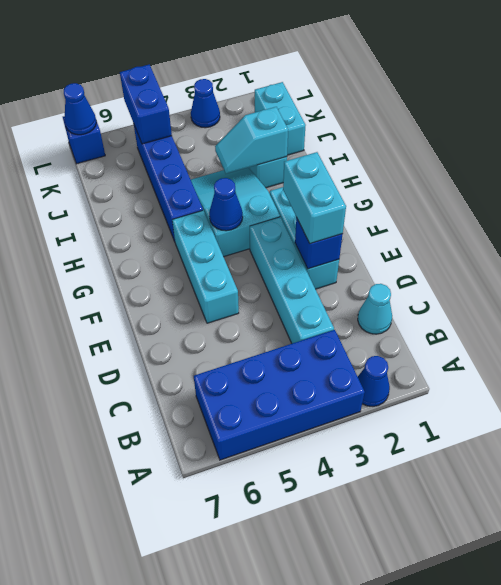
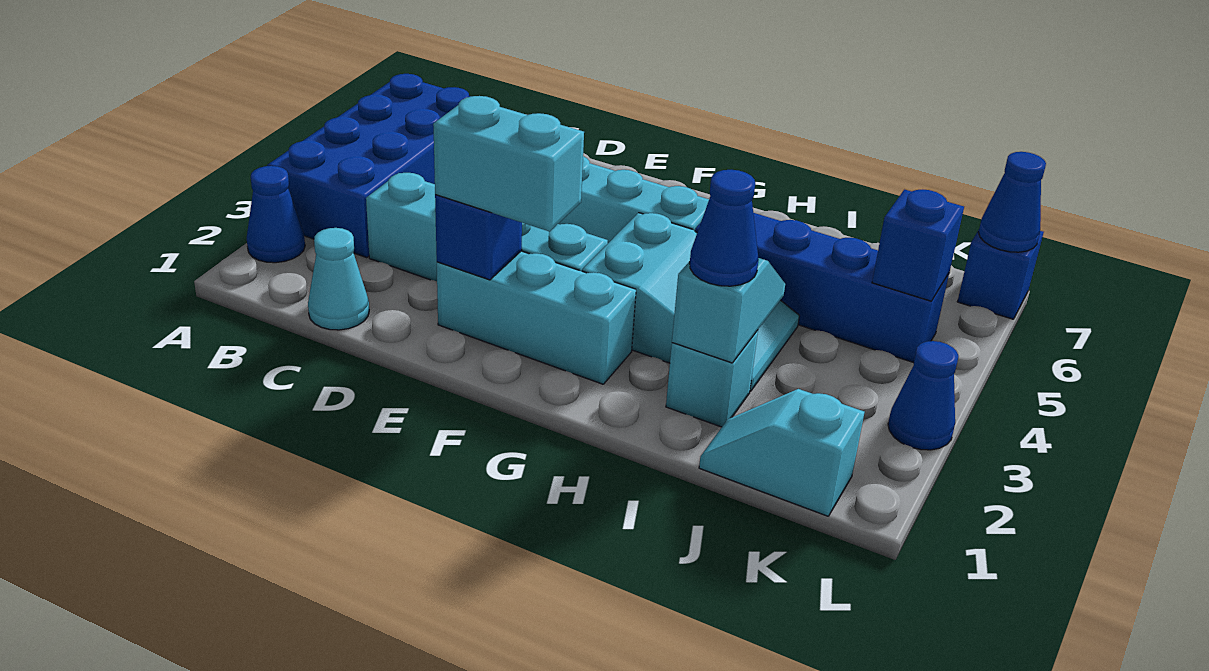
blue cone G4 level 2 -> blue cone I2 level 3
cyan brick J1:K1 level 1 -> cyan slope J1:K1 level 1 top K
blue brick K5:L5 level 2 -> blue brick K5 level 2

